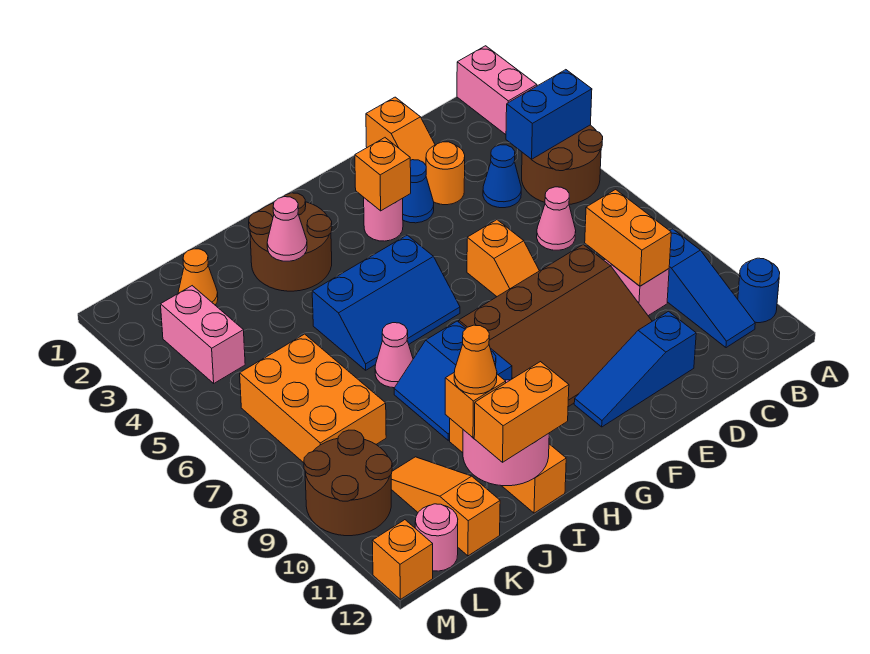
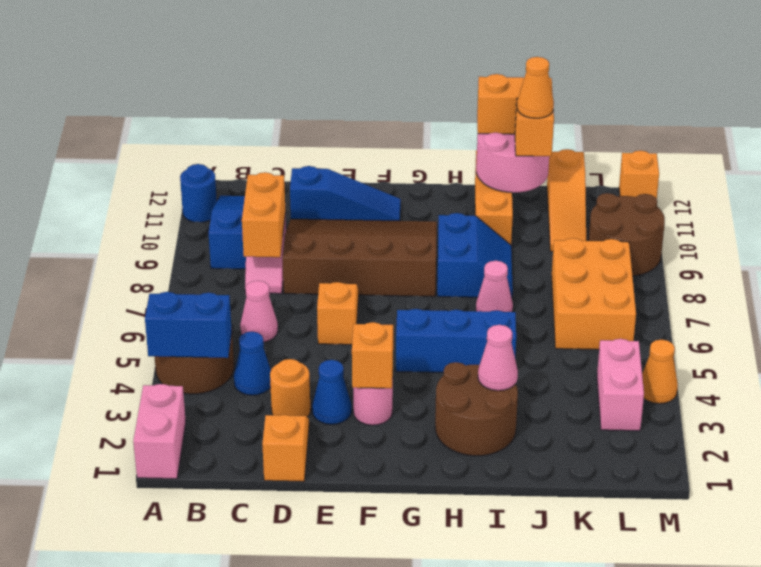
orange cone K2 level 1 -> orange cone M4 level 1
pink round brick L12 level 1 -> none

